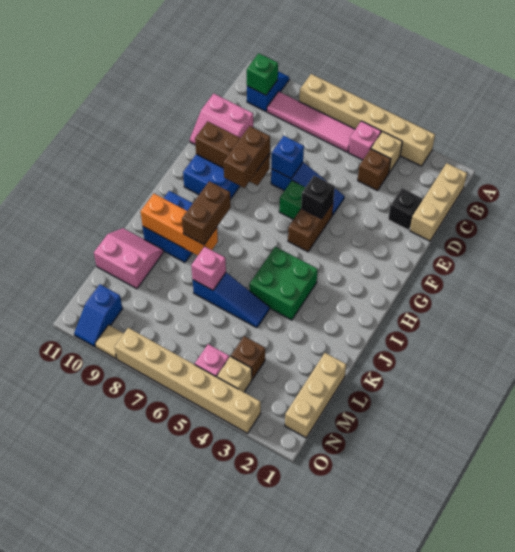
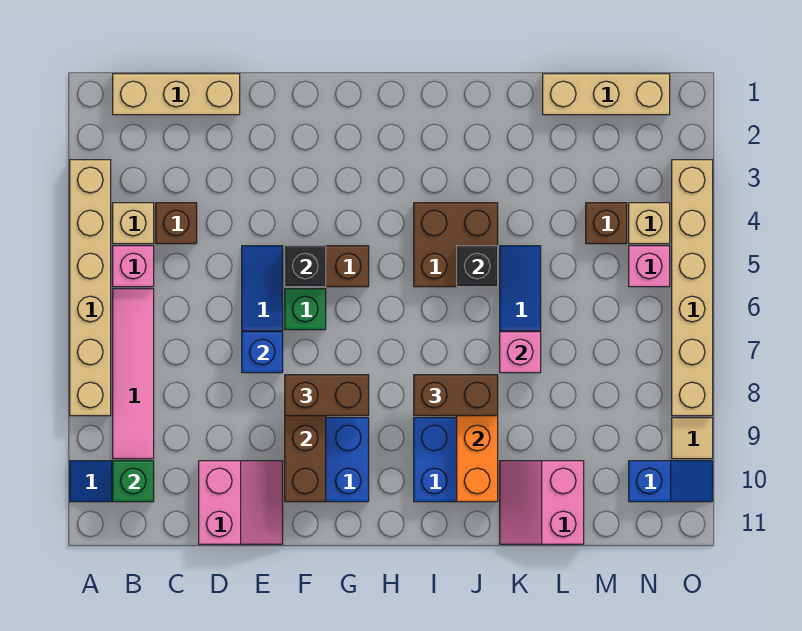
black brick D2 level 1 -> black brick J5 level 2
green brick I4:J5 level 1 -> brown brick I4:J5 level 1

